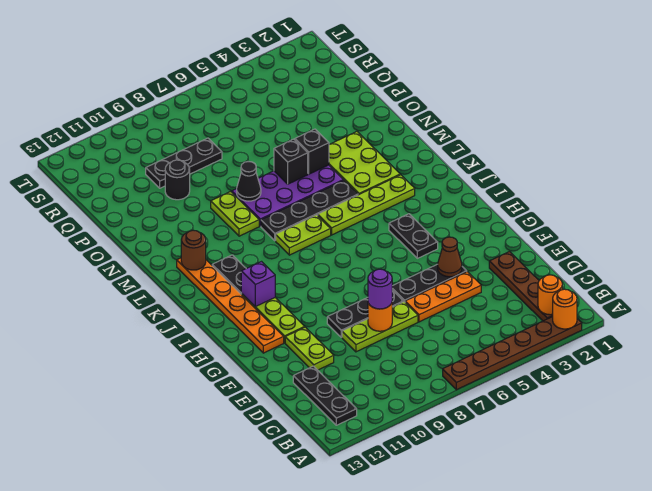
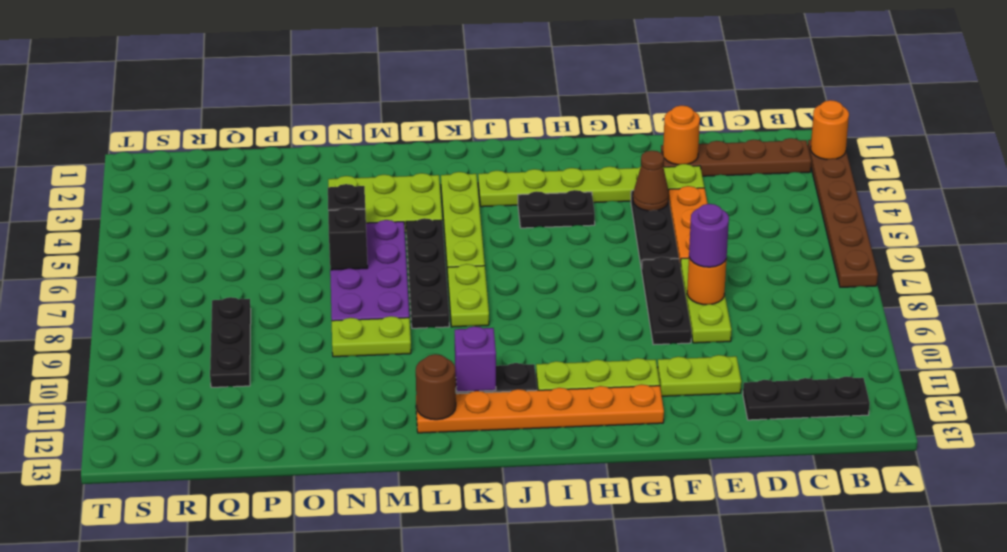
orange round brick B2 level 2 -> orange round brick E2 level 2
none -> lime plate E3:J3 level 1
purple brick I11 level 2 -> purple brick K11 level 2
black cone N8 level 2 -> none
black round brick P10 level 1 -> none

